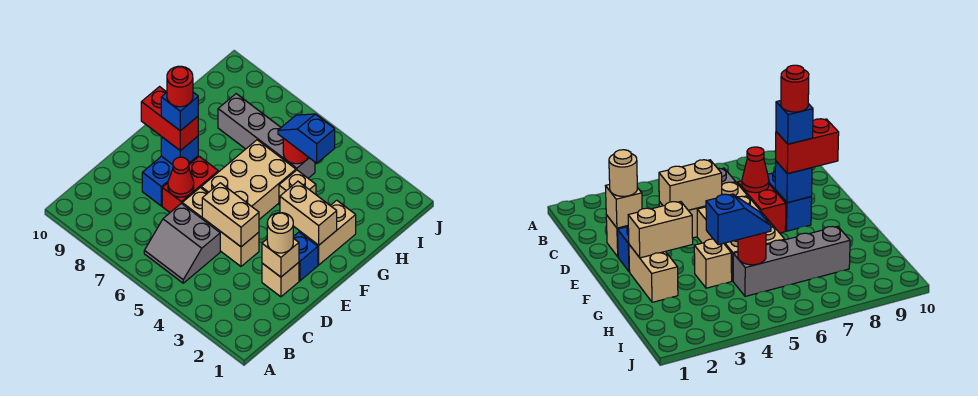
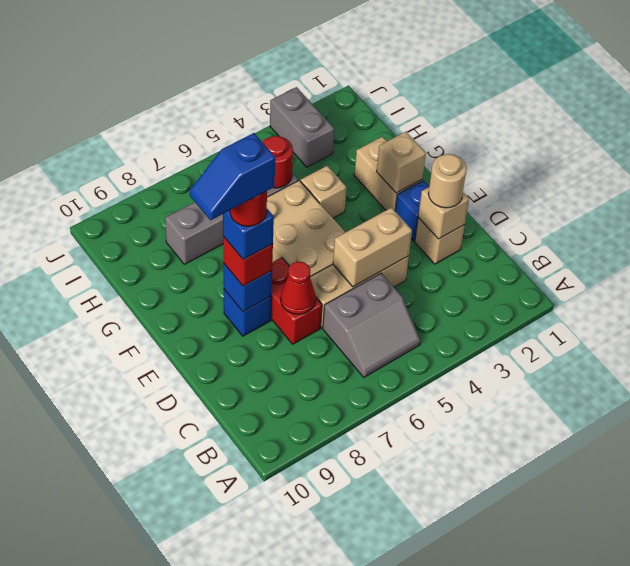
blue brick D8:E8 level 1 -> blue brick E8 level 1
red brick E8:E9 level 3 -> red brick E8 level 3
tan brick F2:F3 level 2 -> tan brick F2 level 2
blue slope H4:H5 level 3 top 4 -> blue slope E8:E9 level 6 top 8
none -> grey brick I3:J3 level 1

